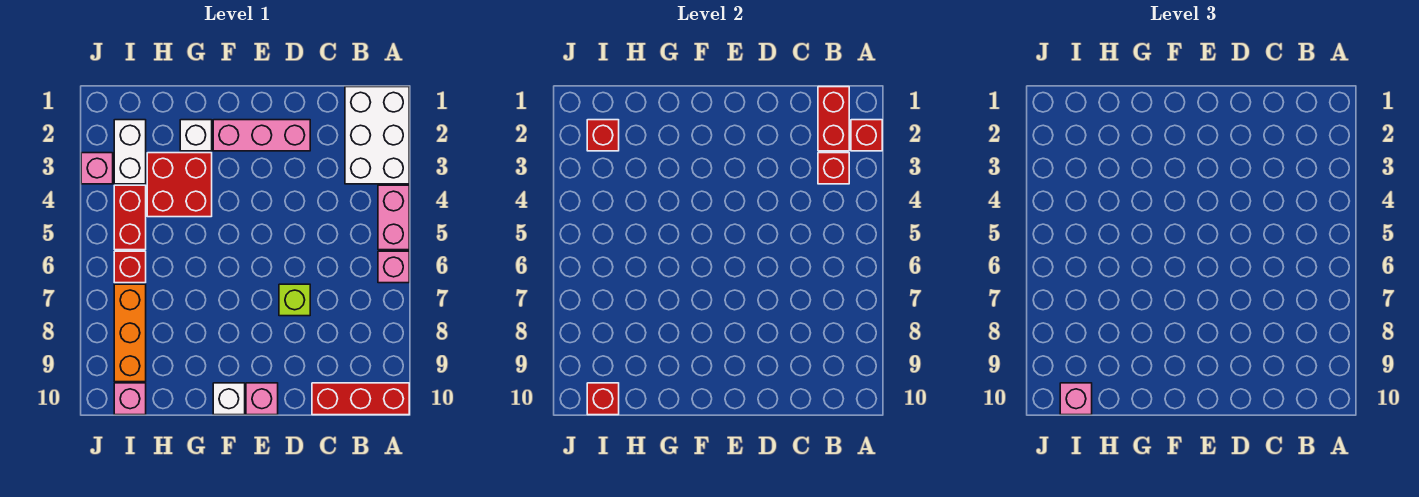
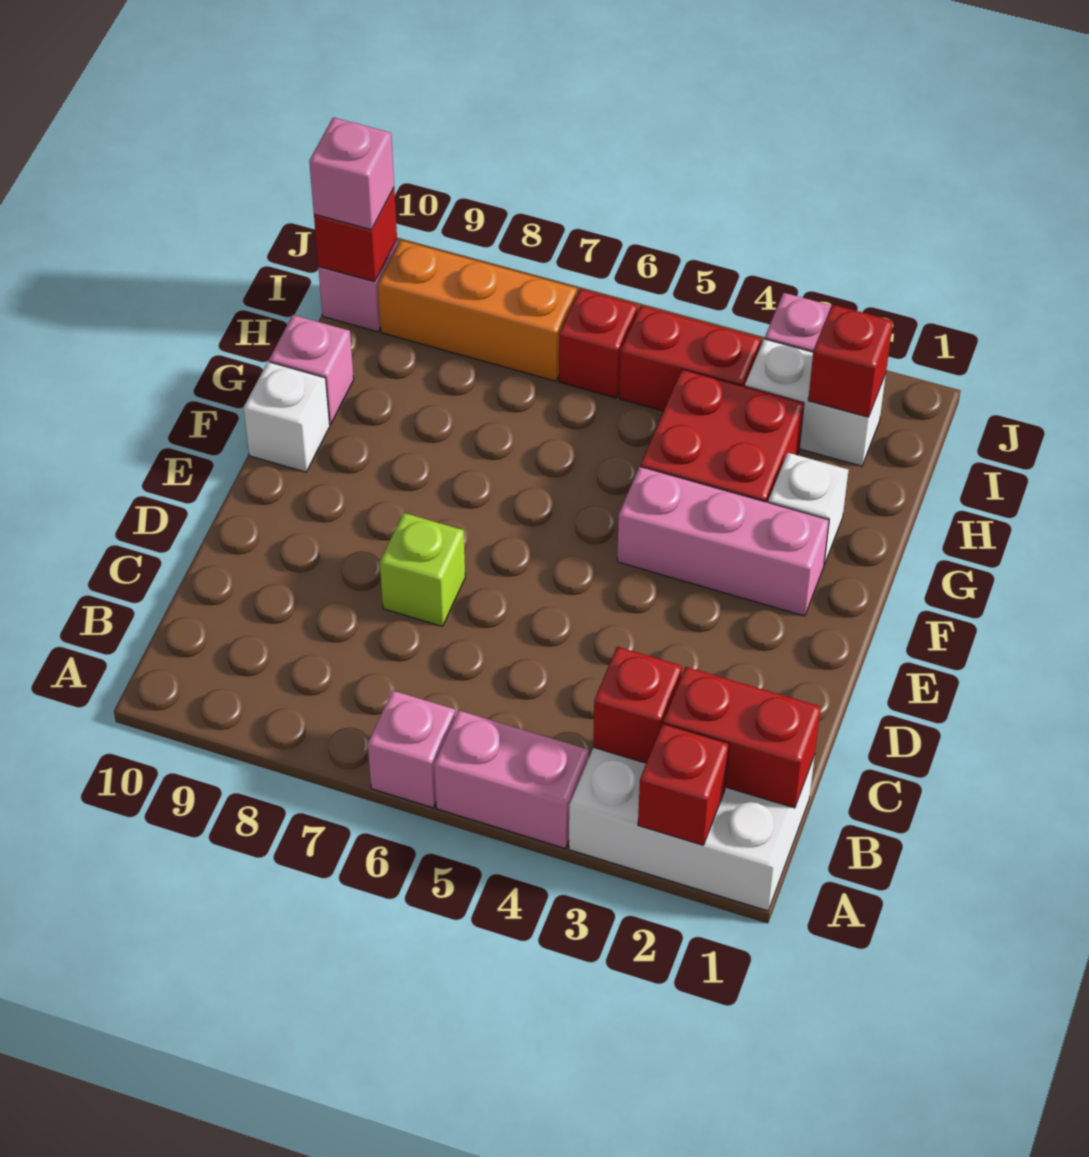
red brick A10:C10 level 1 -> none
pink brick D2:F2 level 1 -> pink brick F2:F4 level 1
pink brick E10 level 1 -> pink brick G10 level 1

